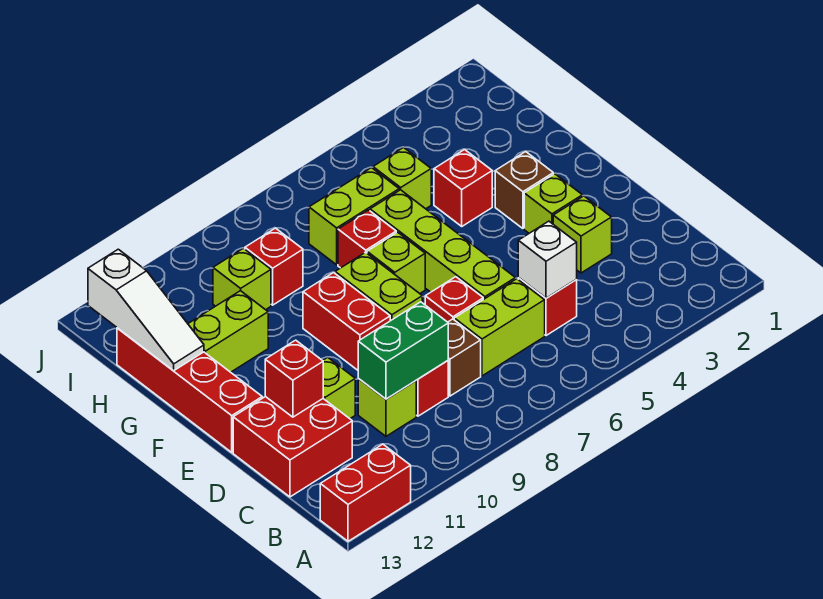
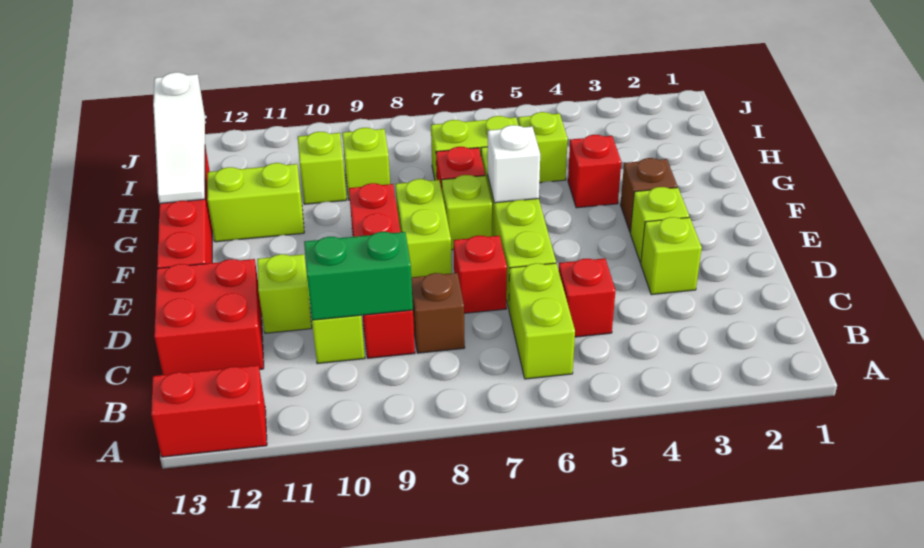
white brick C5 level 2 -> white brick F6 level 2
lime brick C6:C7 level 1 -> lime brick B6:C6 level 1
red brick D12 level 2 -> none
red brick H9 level 1 -> lime brick H9 level 1

